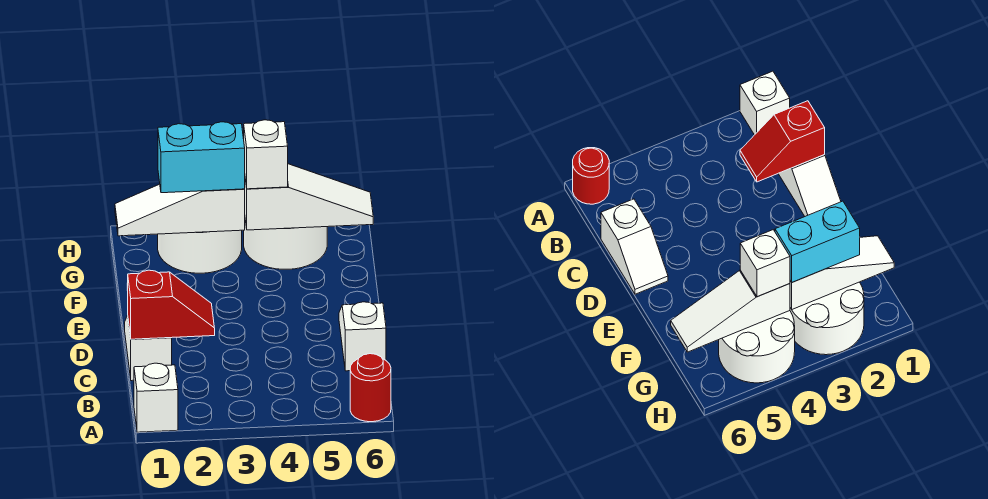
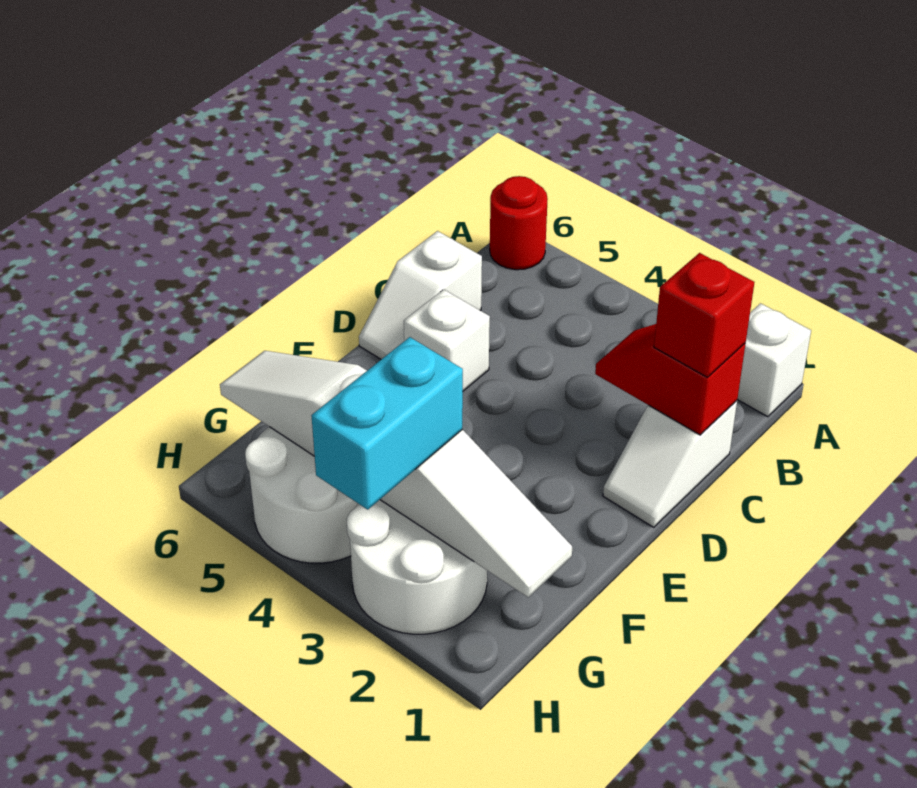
none -> red brick C1 level 3
cyan brick G2:G3 level 3 -> cyan brick G3:H3 level 3
white brick G4 level 3 -> white brick D5 level 1

